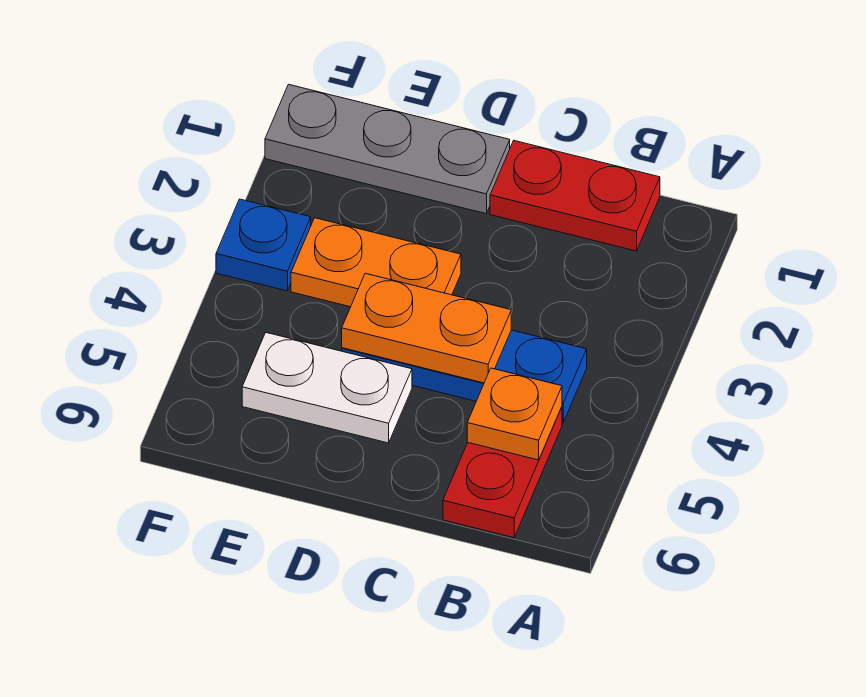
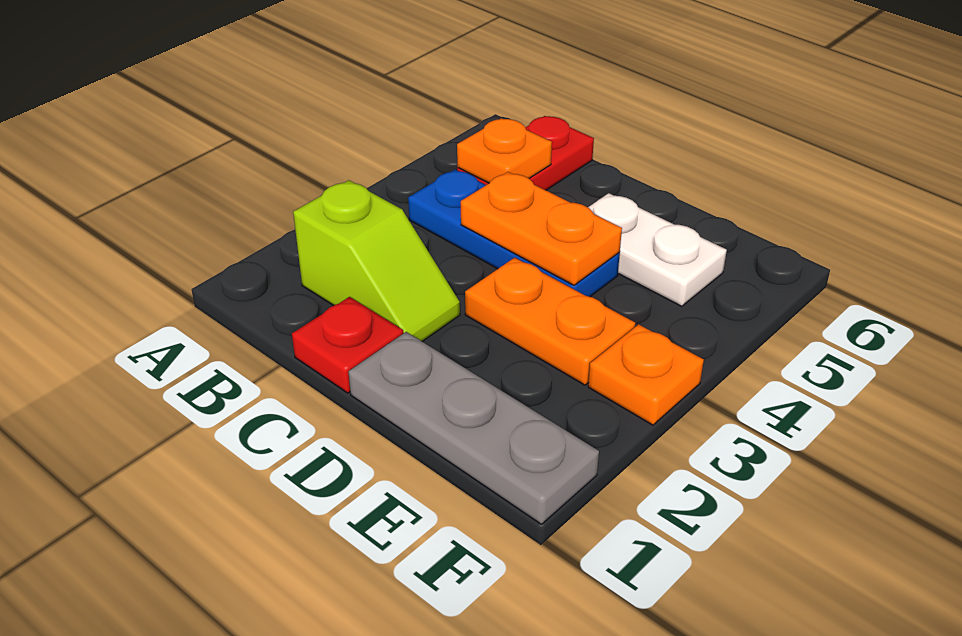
red plate B1:C1 level 1 -> red plate C1 level 1
none -> lime slope B2:C2 level 1 top B
blue plate F3 level 1 -> orange plate F3 level 1

